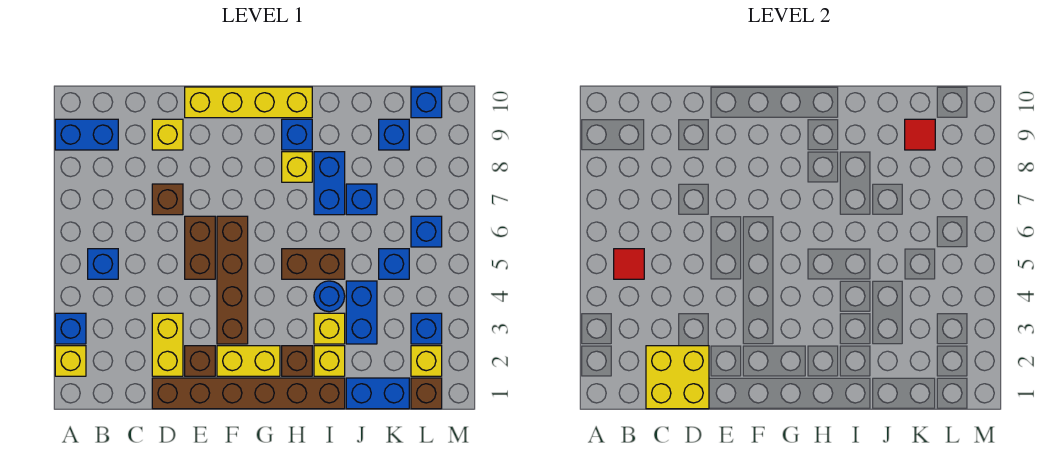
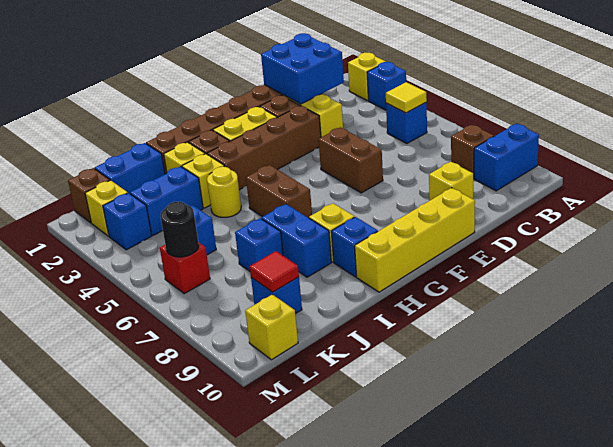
red tile B5 level 2 -> yellow tile B5 level 2
yellow brick C1:D2 level 2 -> blue brick C1:D2 level 2
brown brick D7 level 1 -> brown brick B8 level 1
brown brick F3:F6 level 1 -> brown brick E3:H3 level 1
brown brick H5:I5 level 1 -> brown brick H5:H6 level 1
blue round brick I4 level 1 -> yellow round brick I4 level 1
blue brick J3:J4 level 1 -> blue brick J3:K3 level 1
blue brick L6 level 1 -> red brick L6 level 1
none -> black round brick L6 level 2
blue brick L10 level 1 -> yellow brick L10 level 1

